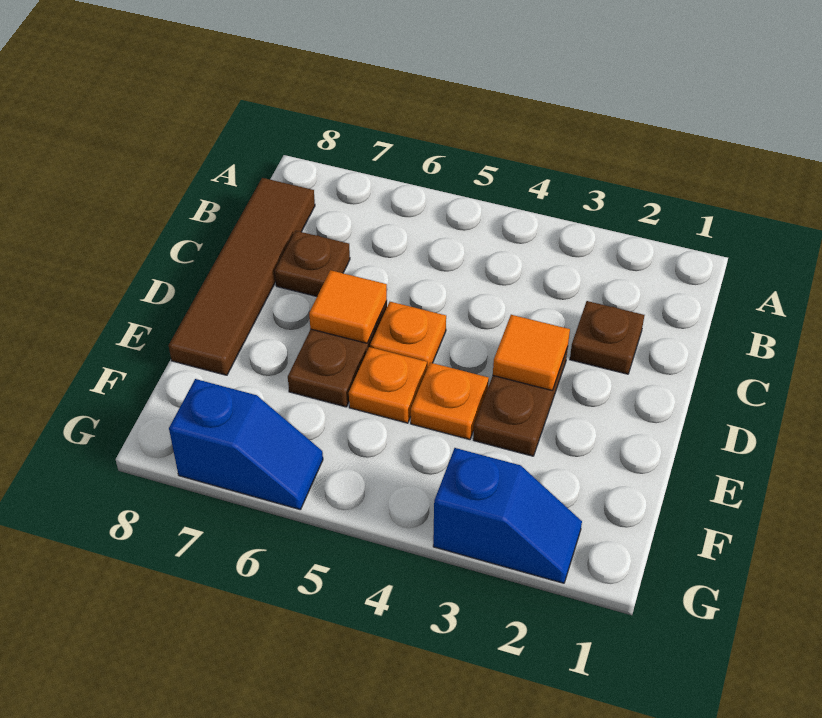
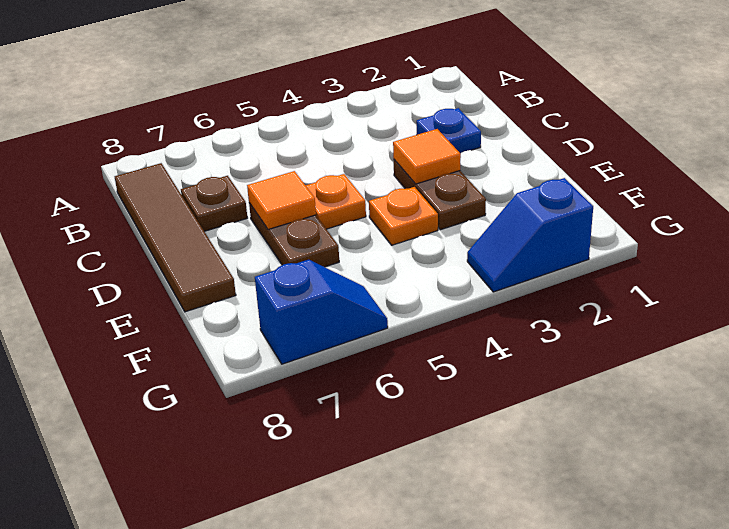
brown plate C2 level 1 -> blue plate C2 level 1
orange plate E5 level 1 -> none
blue slope G2:G3 level 1 top 3 -> blue slope G2:G3 level 1 top 2

